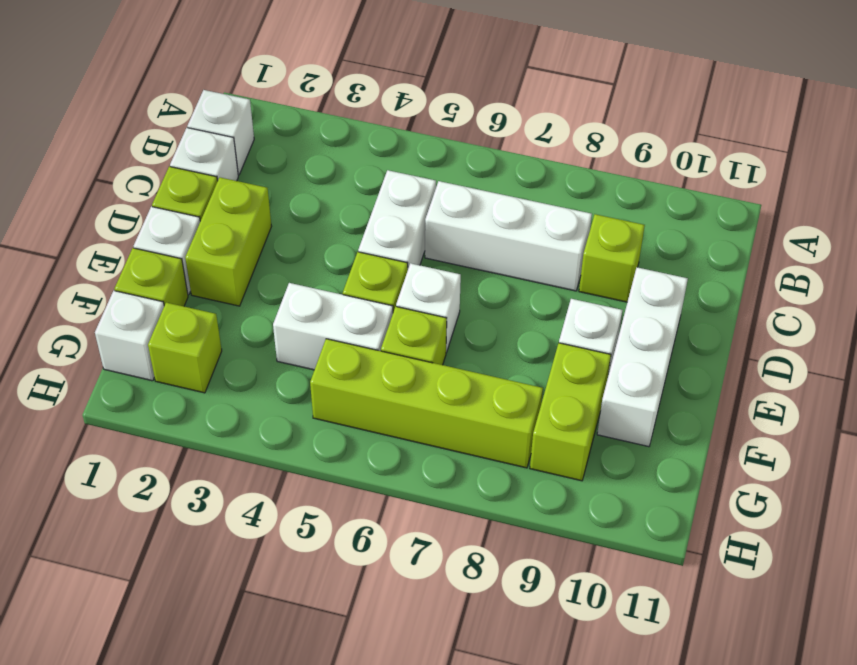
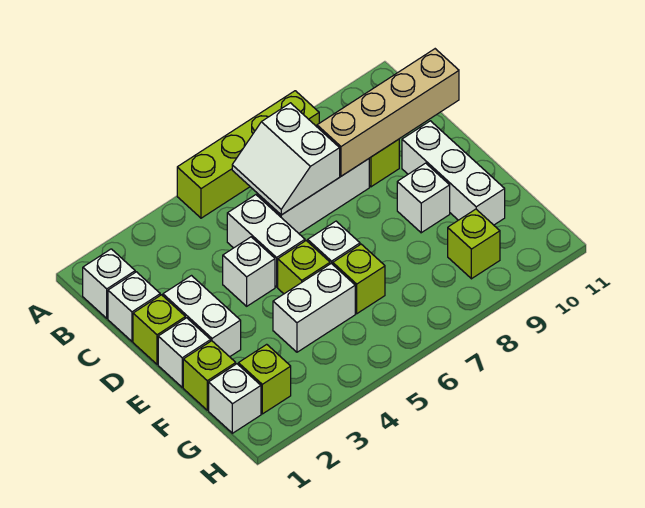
none -> white slope B6:C7 level 2 top 7
none -> tan brick C8:C11 level 2
lime brick D2:E2 level 1 -> white brick D2:E2 level 1
none -> white brick D4 level 1
lime brick F9:G9 level 1 -> lime brick G9 level 1
lime brick G5:G8 level 1 -> lime brick A5:A8 level 1

